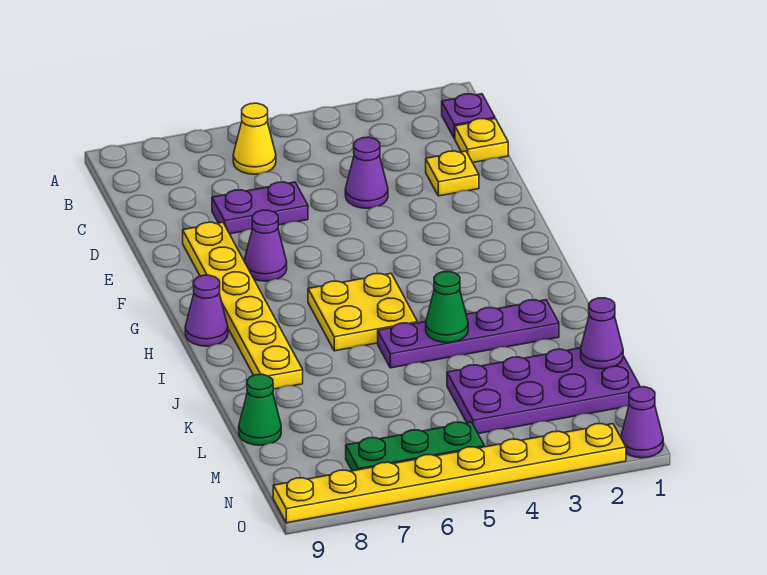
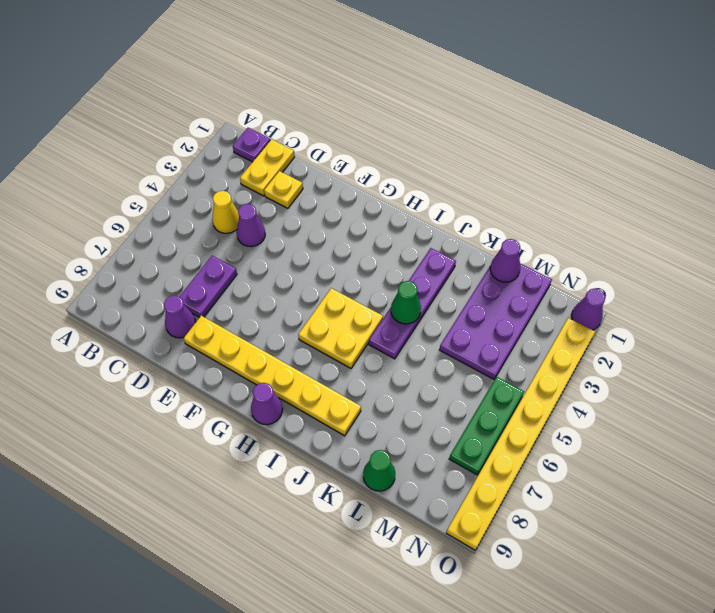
yellow cone B6 level 1 -> yellow cone C4 level 1
yellow plate C1 level 1 -> yellow plate C1:C2 level 1
purple cone F7 level 1 -> purple cone D8 level 1

